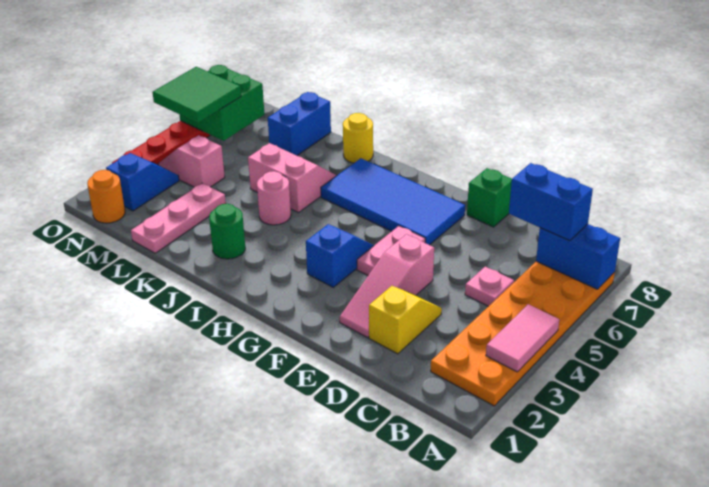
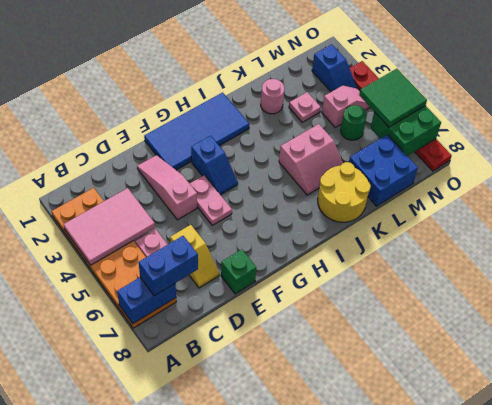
pink tile A3:A4 level 2 -> pink tile A3:C4 level 2
yellow slope D2:D3 level 1 top 2 -> yellow slope D6:D7 level 1 top 6
blue tile F6:I7 level 1 -> blue tile F1:I2 level 1
green round brick J2 level 1 -> green round brick M5 level 1
pink round brick J4 level 1 -> pink round brick K2 level 1
yellow round brick J8 level 1 -> yellow round brick J7:K8 level 1
pink plate L1:L3 level 1 -> pink plate L3 level 1
blue brick L7:L8 level 1 -> blue brick L7:M8 level 1
orange round brick N1 level 1 -> none

